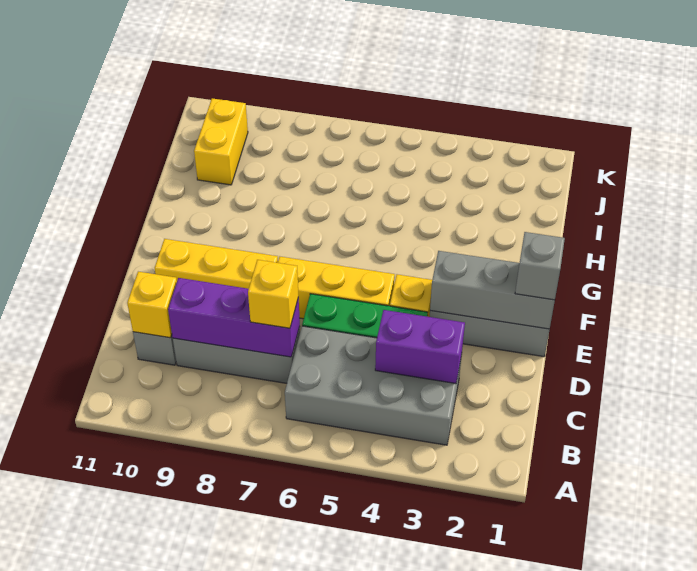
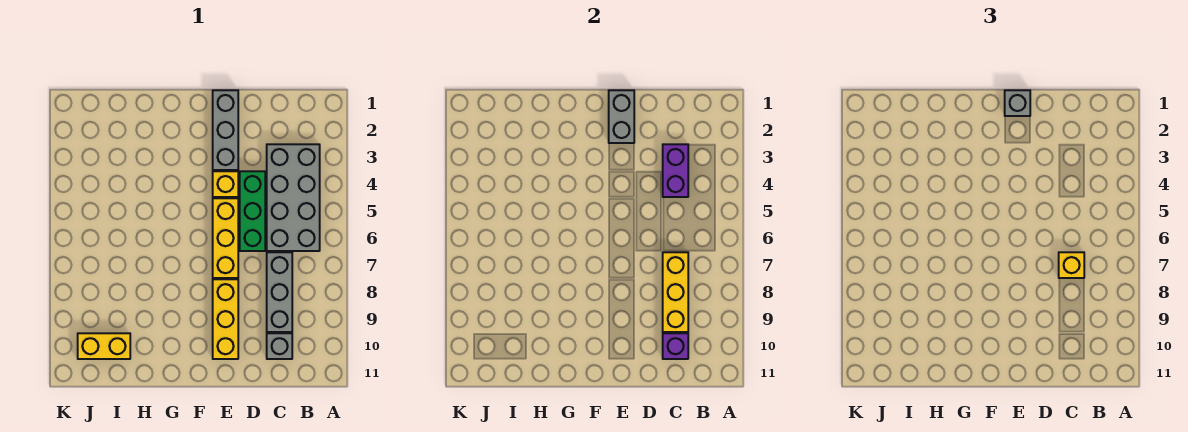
purple brick C7:C9 level 2 -> yellow brick C7:C9 level 2
yellow brick C10 level 2 -> purple brick C10 level 2
grey brick E1:E3 level 2 -> grey brick E1:E2 level 2

